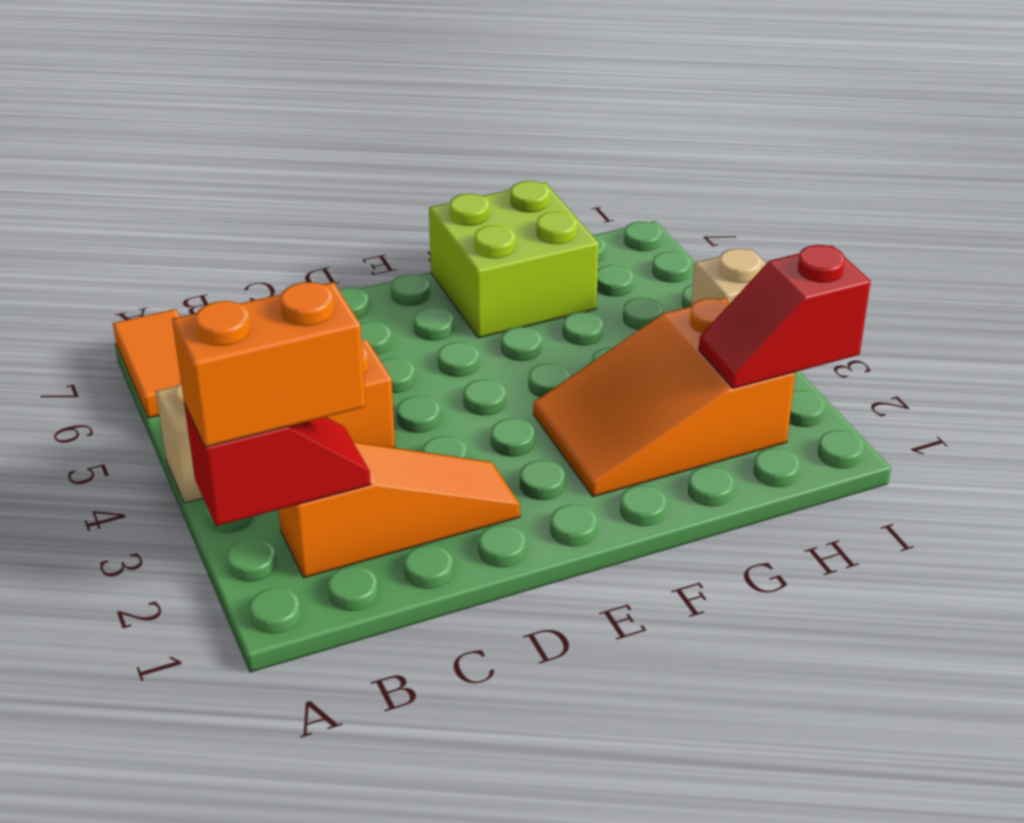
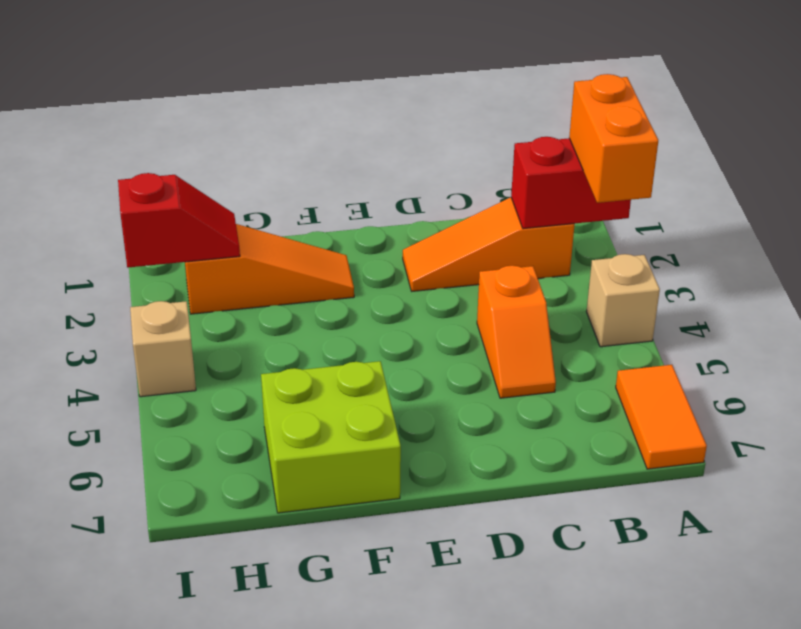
red slope A2:B2 level 2 top A -> red brick A2:B2 level 2
orange brick A2:B2 level 3 -> orange brick A2:A3 level 3
orange slope F2:H3 level 1 top H -> orange slope F2:H2 level 1 top H

